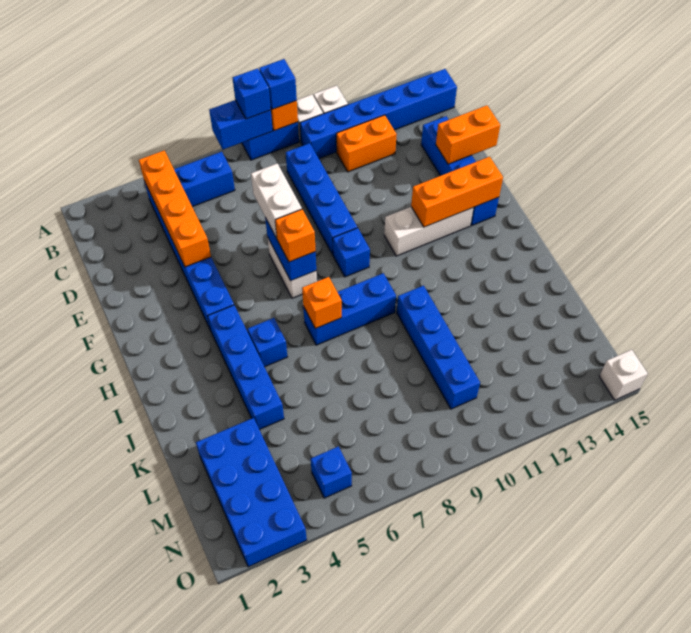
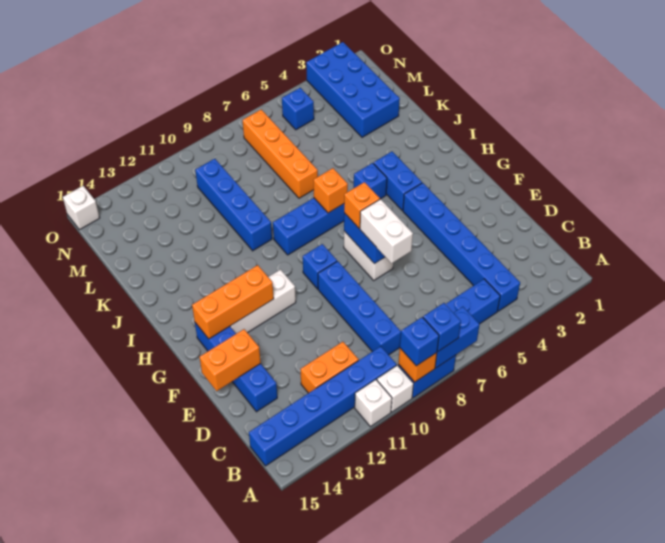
orange brick B4:E4 level 2 -> orange brick K7:N7 level 1
blue brick H4:K4 level 1 -> blue brick H4:I4 level 1

